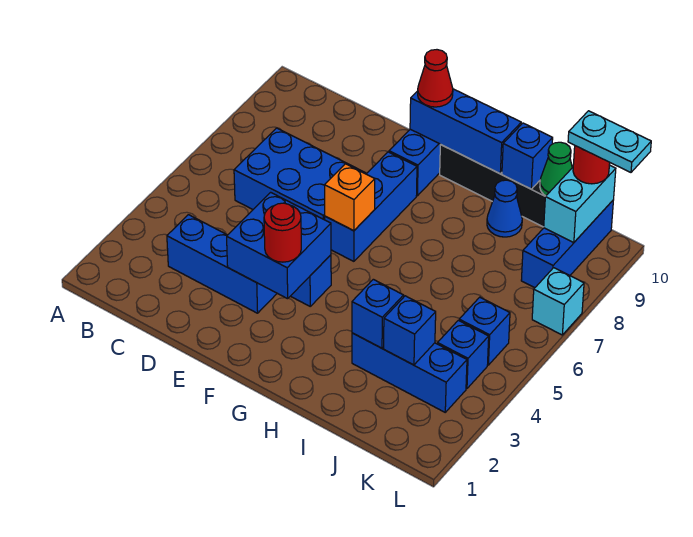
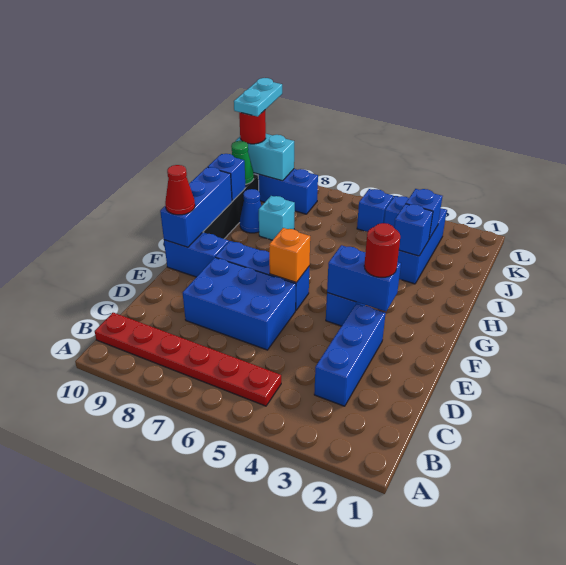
none -> red plate B5:B10 level 1
blue brick C6:E7 level 1 -> blue brick D6:E8 level 1
blue brick E3:F4 level 2 -> blue brick F3:F4 level 2
cyan brick L7 level 1 -> cyan brick I8 level 1

